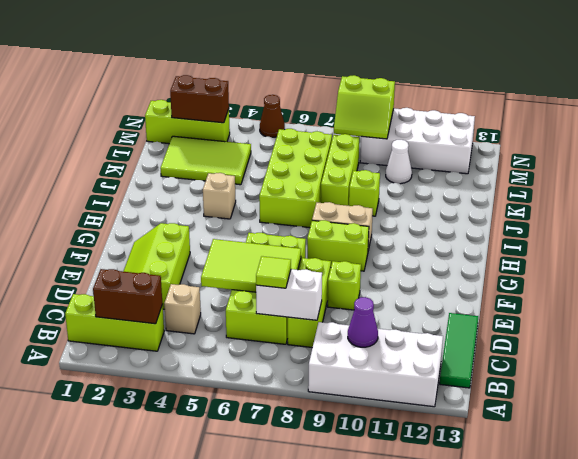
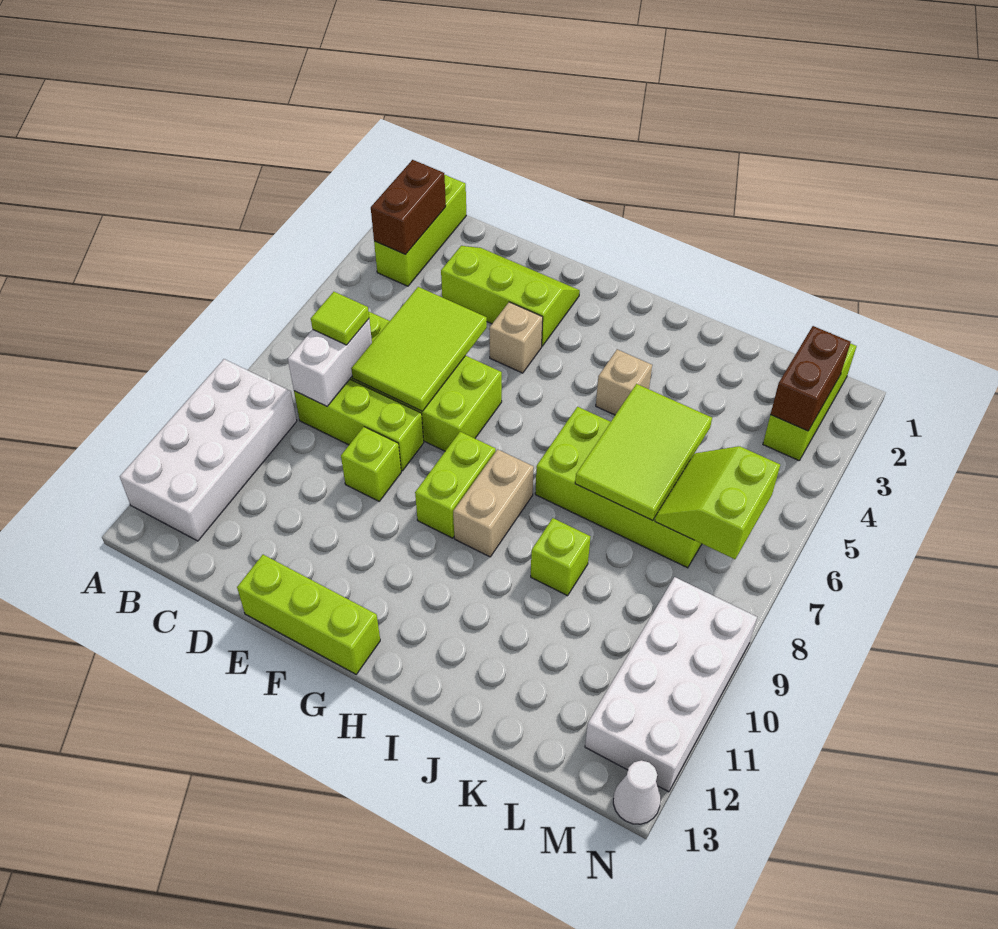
purple cone B10 level 2 -> none
green tile B13:D13 level 1 -> none
tan brick C4 level 1 -> tan brick F4 level 1
lime brick J8:L8 level 1 -> lime brick E13:G13 level 1
lime tile K2:L4 level 1 -> lime tile J5:K7 level 2
white cone L10 level 1 -> white cone N13 level 1
lime slope M8:N9 level 2 top N -> lime slope L6:M7 level 2 top M
brown cone N5 level 1 -> none

